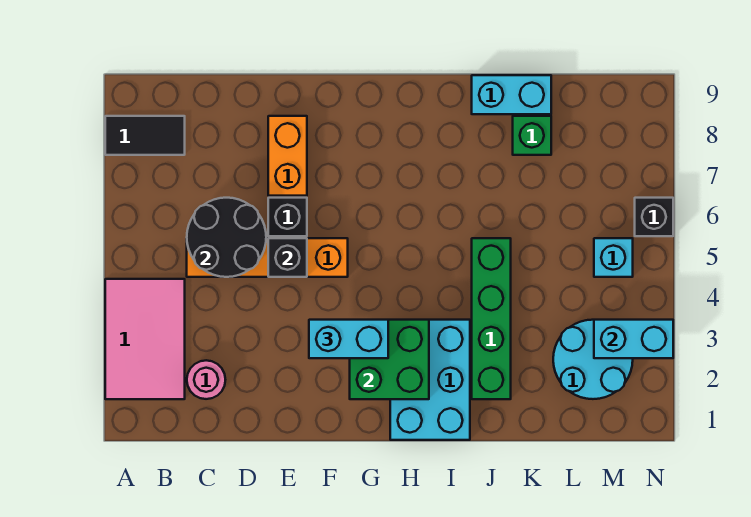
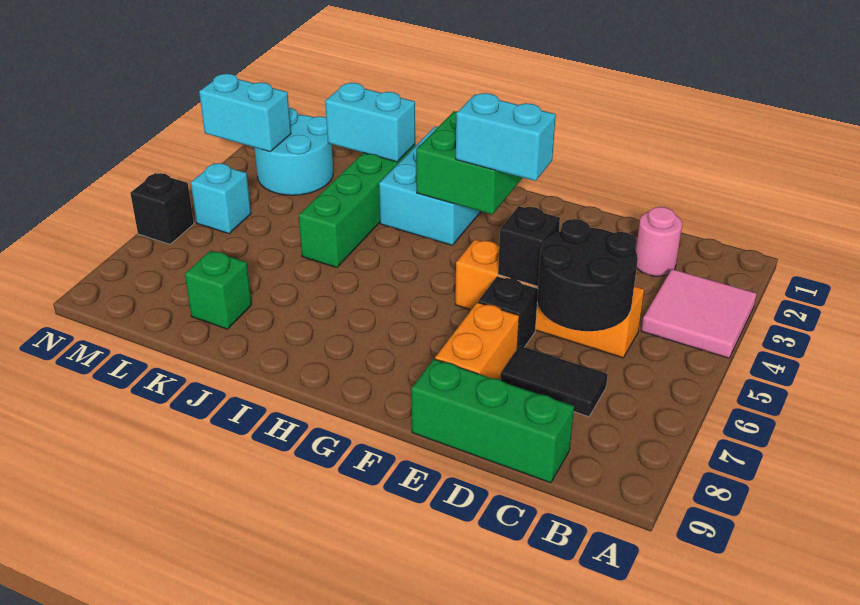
pink tile A2:B4 level 1 -> pink tile A3:B4 level 1
black tile A8:B8 level 1 -> black tile C7:D7 level 1
none -> green brick C9:E9 level 1
cyan brick J9:K9 level 1 -> cyan brick J2:K2 level 2

